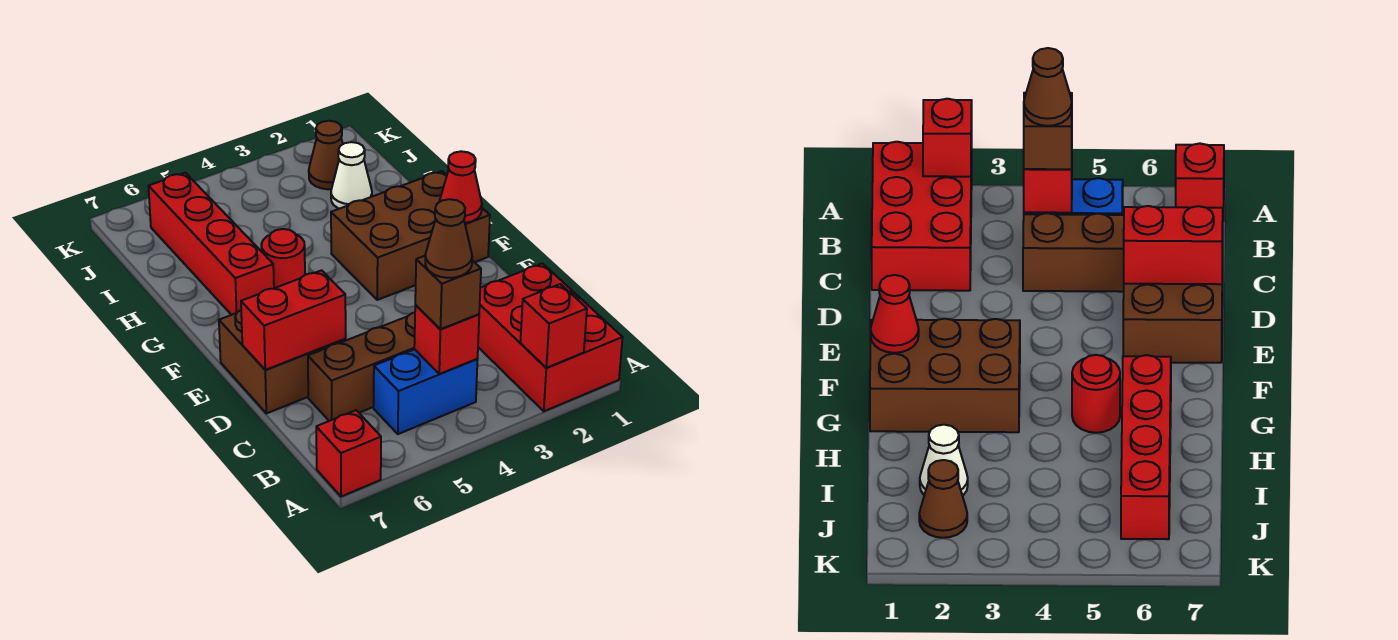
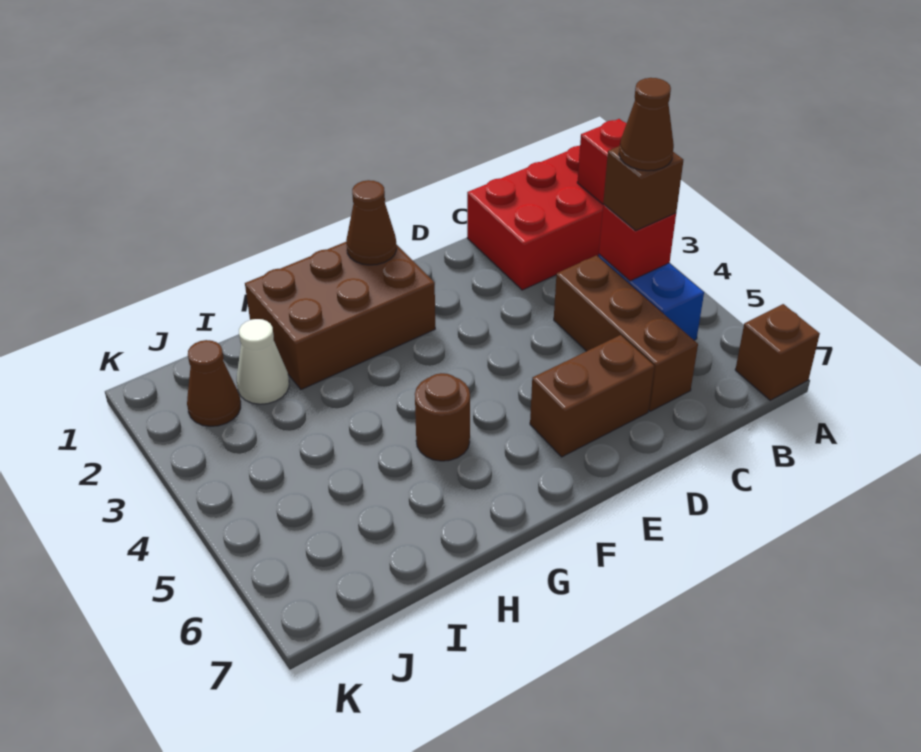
red brick A7 level 1 -> brown brick A7 level 1
brown brick D6:E7 level 1 -> brown brick D6:E6 level 1
red brick D6:D7 level 2 -> none
brown brick F1:G3 level 1 -> brown brick F1:H2 level 1
red cone F1 level 2 -> brown cone F1 level 2
red round brick G5 level 1 -> brown round brick G5 level 1
red brick G6:J6 level 1 -> none

